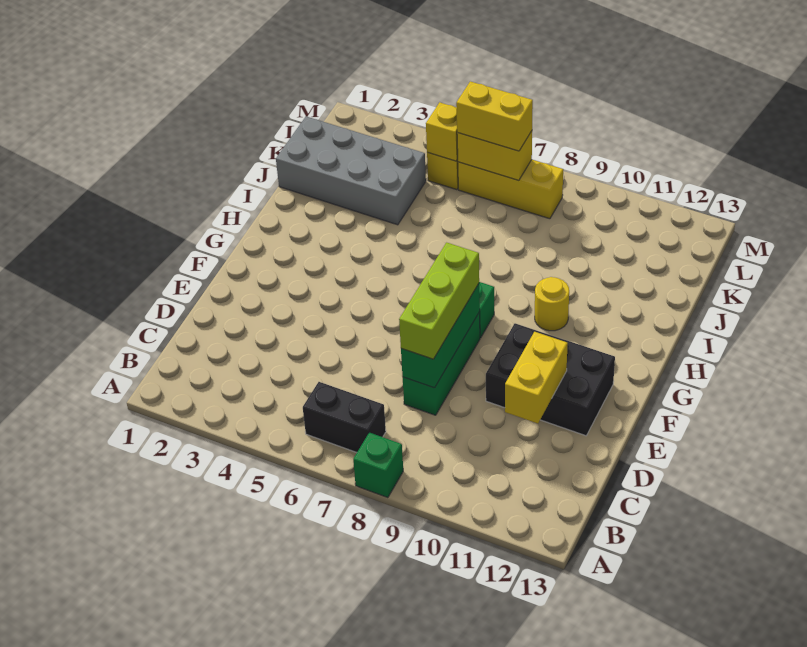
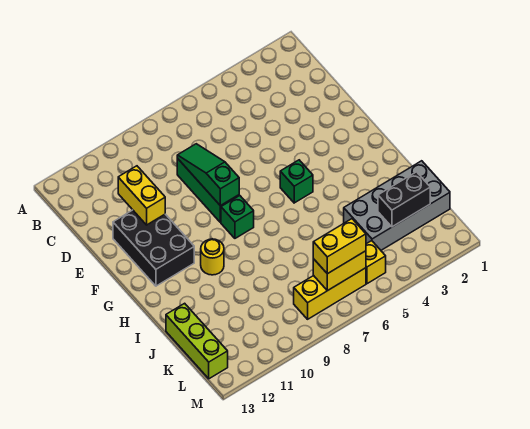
green brick A8 level 1 -> green brick G5 level 1
black brick B6:B7 level 1 -> black brick K2:K3 level 2
green brick D8:F8 level 2 -> green slope D8:F8 level 2 top F
lime brick D8:F8 level 3 -> lime brick J13:L13 level 1
black brick E10:F12 level 1 -> black brick E11:G12 level 1
yellow brick L5 level 2 -> none

